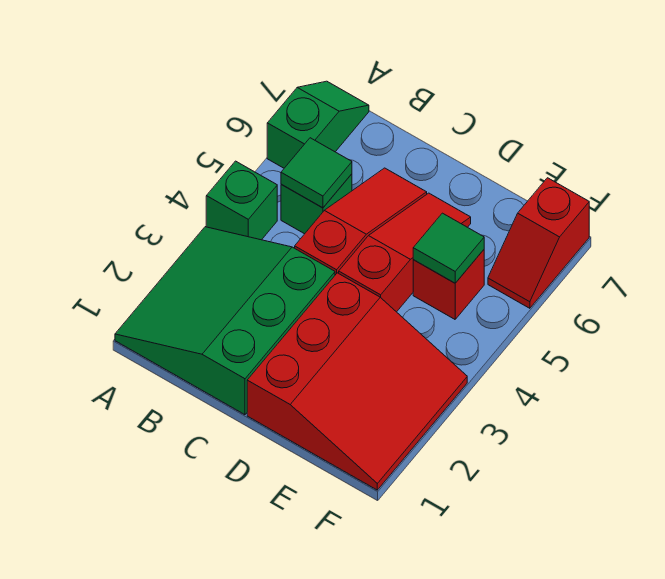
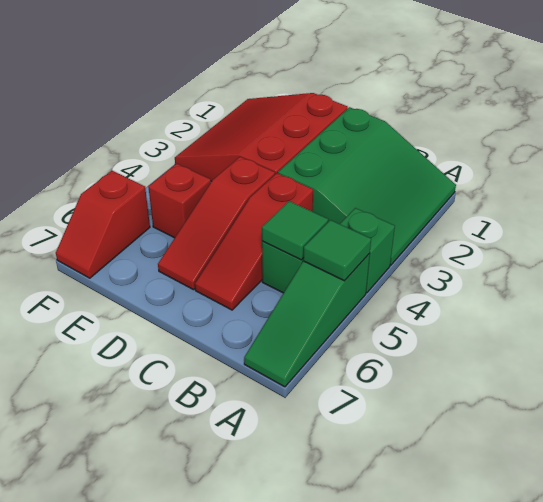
green slope A6:A7 level 1 top 6 -> green slope A5:A7 level 1 top 5
green tile E5 level 2 -> green tile A5 level 2
red slope F6:F7 level 1 top 7 -> red slope F6:F7 level 1 top 6

